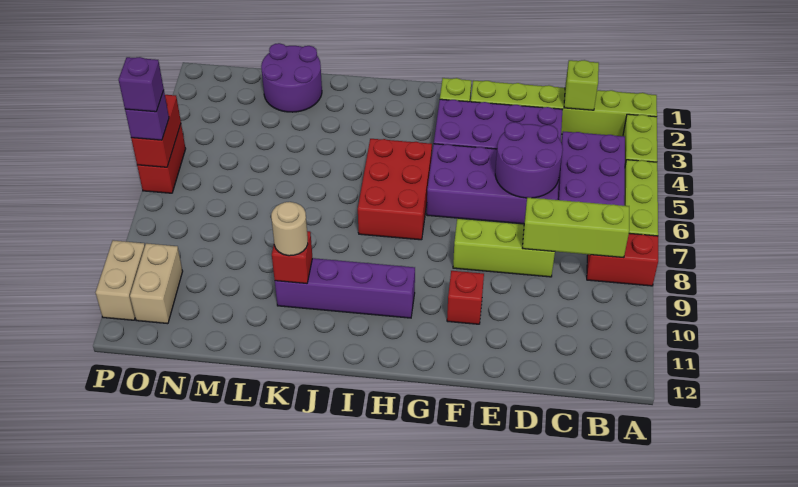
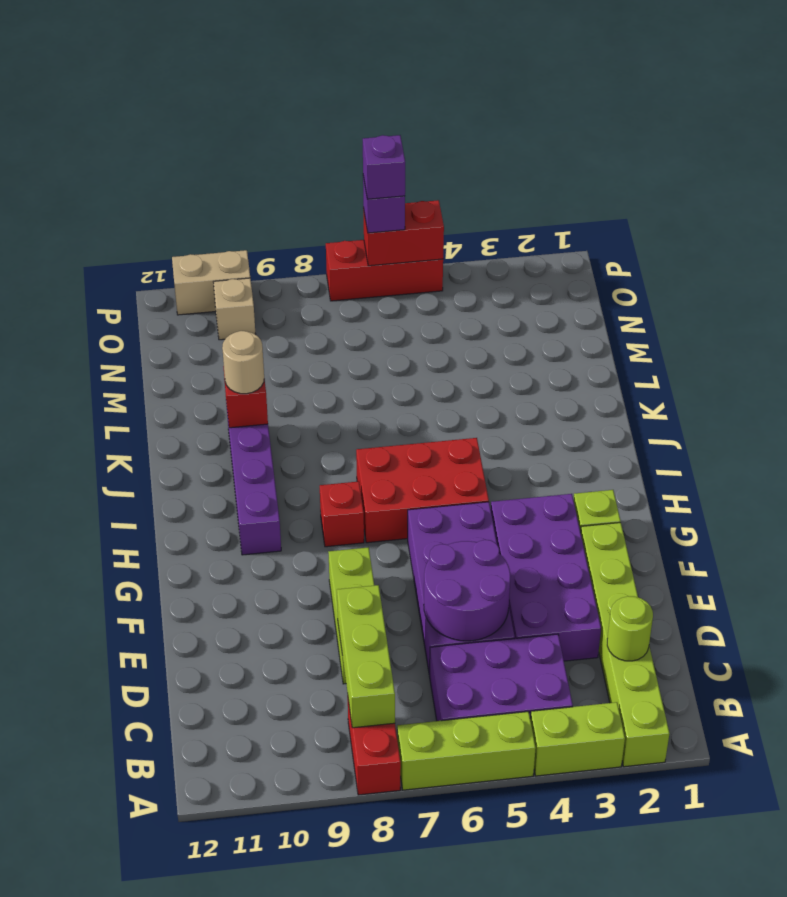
lime brick C2 level 2 -> lime round brick C2 level 2
red brick F10 level 1 -> red brick H8 level 1
purple round brick L1:M2 level 1 -> none
tan brick O10:O11 level 1 -> tan brick O10 level 1
red brick P5:P6 level 1 -> red brick P5:P7 level 1

